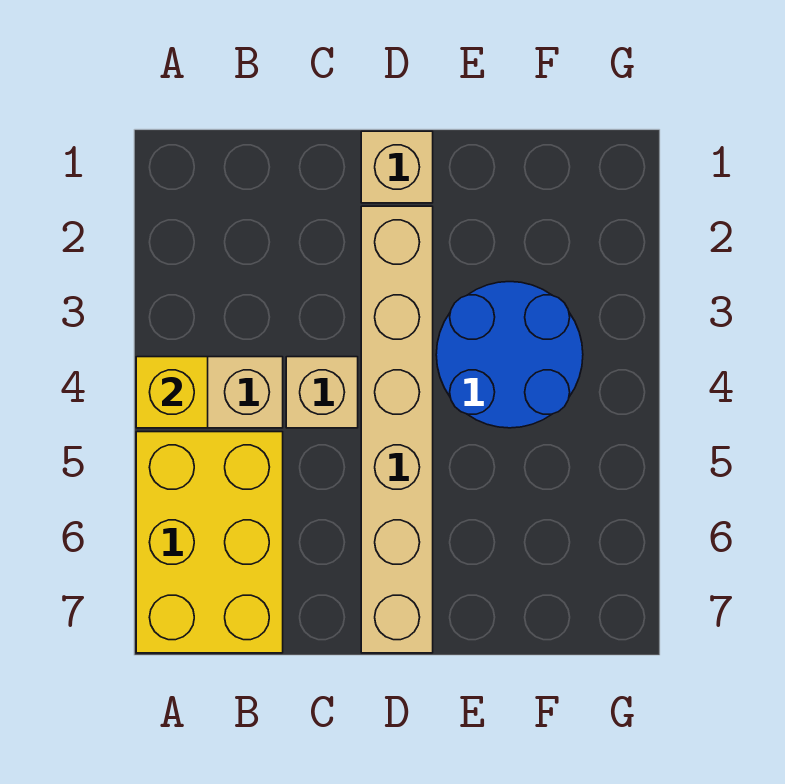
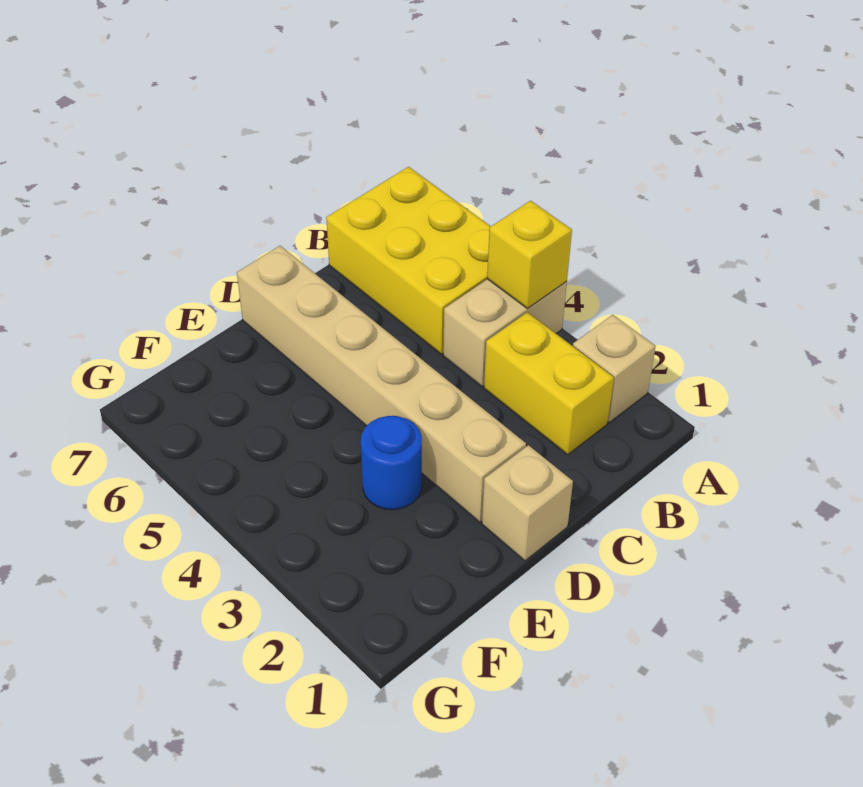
none -> yellow brick B2:B3 level 1
tan brick C4 level 1 -> tan brick A2 level 1
blue round brick E3:F4 level 1 -> blue round brick E3 level 1

